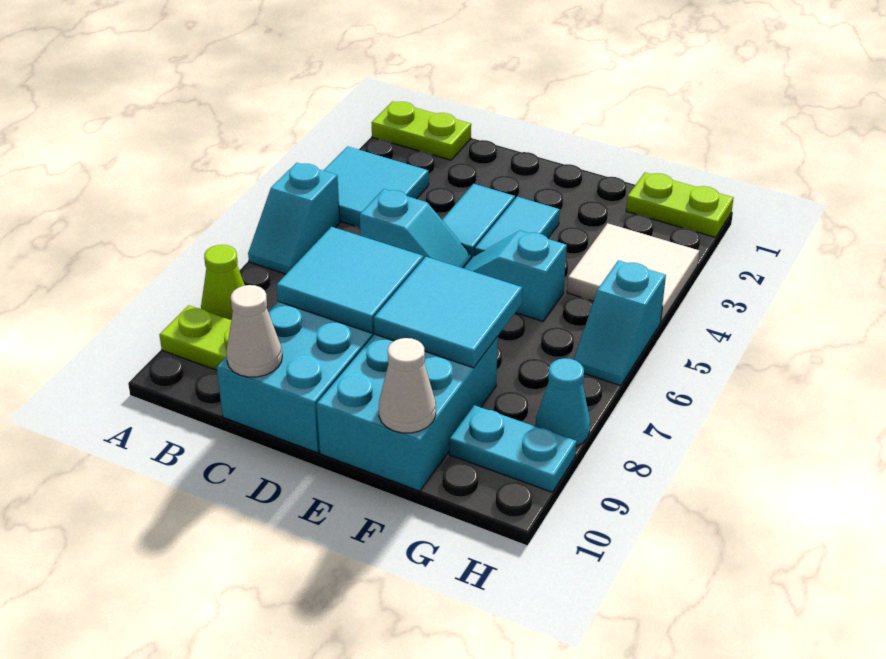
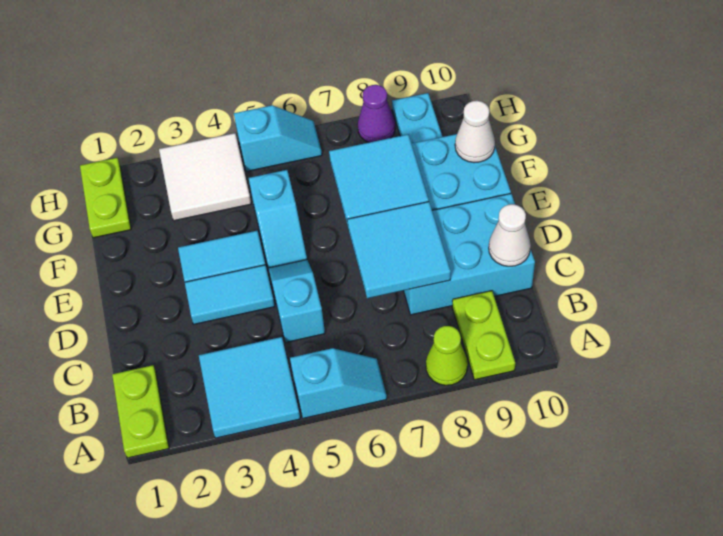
cyan cone H8 level 1 -> purple cone H8 level 1

